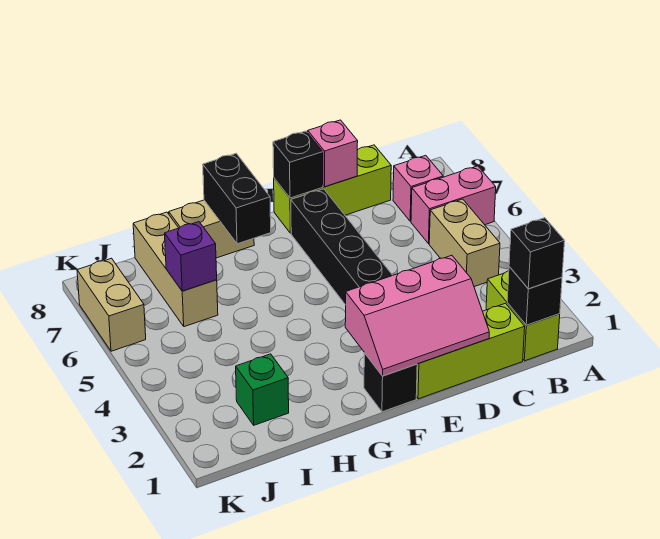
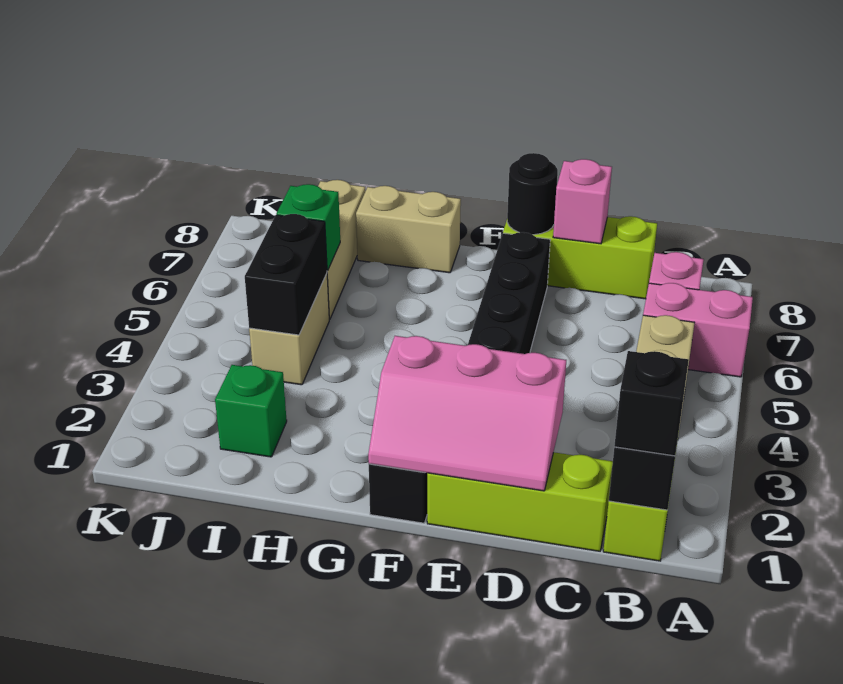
black brick E8 level 2 -> black round brick E8 level 2
black brick G7:G8 level 2 -> black brick I4:I5 level 2
purple brick I6 level 2 -> green brick I6 level 2
tan brick K6:K7 level 1 -> tan brick I4:I5 level 1

